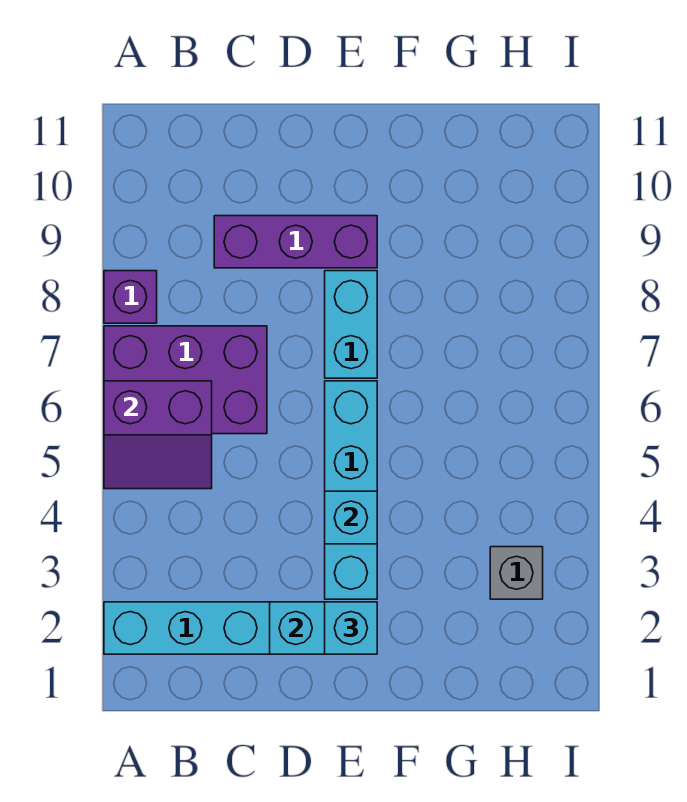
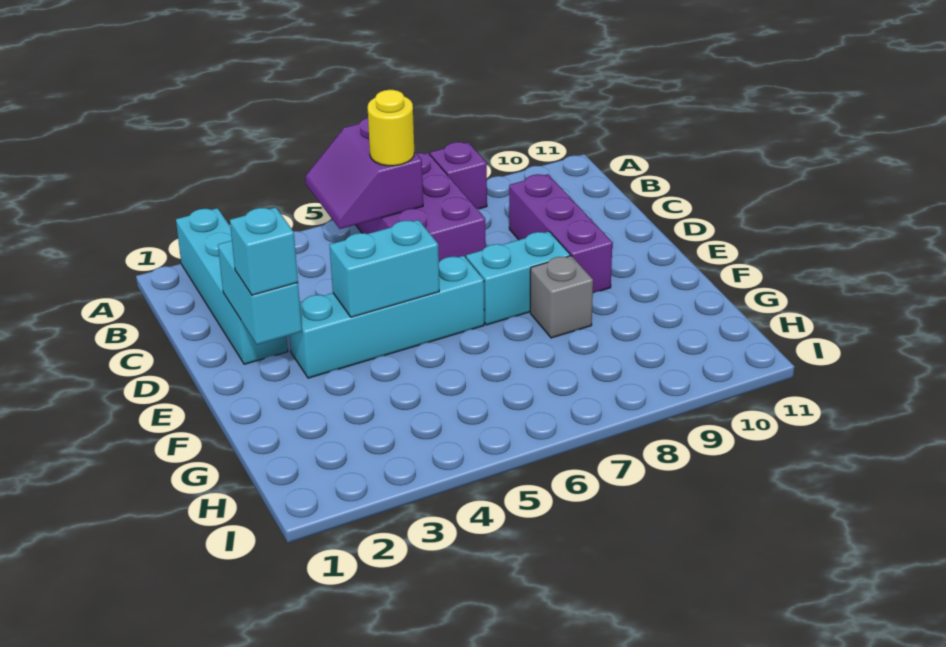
none -> yellow round brick B6 level 3
cyan brick E4 level 2 -> cyan brick E4:E5 level 2
grey brick H3 level 1 -> grey brick F8 level 1

